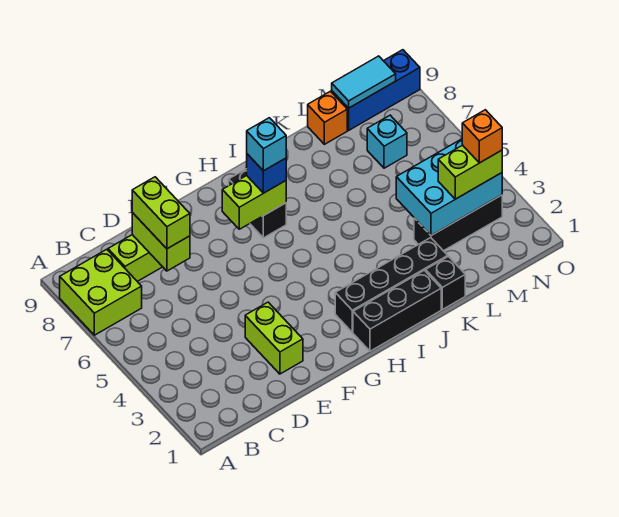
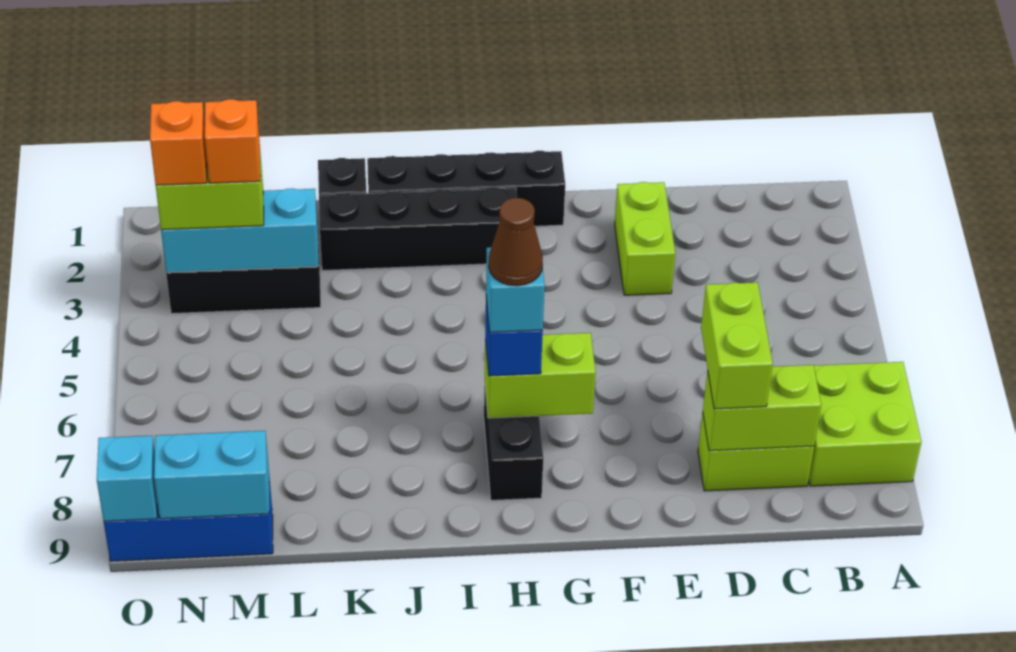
lime brick D7:D8 level 2 -> lime brick C8:D8 level 2
black brick H1:J1 level 1 -> black brick G1:J1 level 1
none -> brown cone H7 level 5
cyan brick L3:N4 level 2 -> cyan brick L3:N3 level 2
orange brick L9 level 1 -> orange brick M3 level 4
cyan brick M7 level 1 -> cyan brick O9 level 2
cyan tile M9:N9 level 2 -> cyan brick M9:N9 level 2

